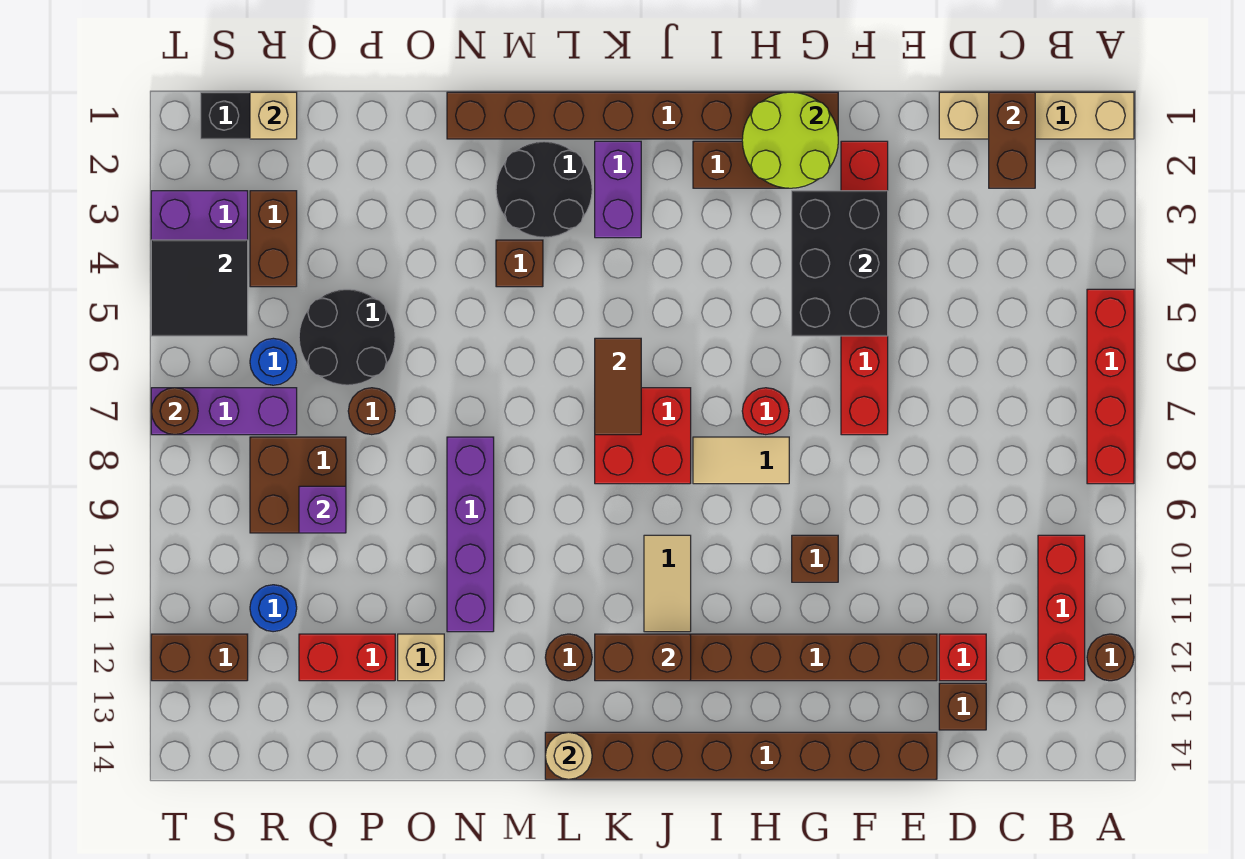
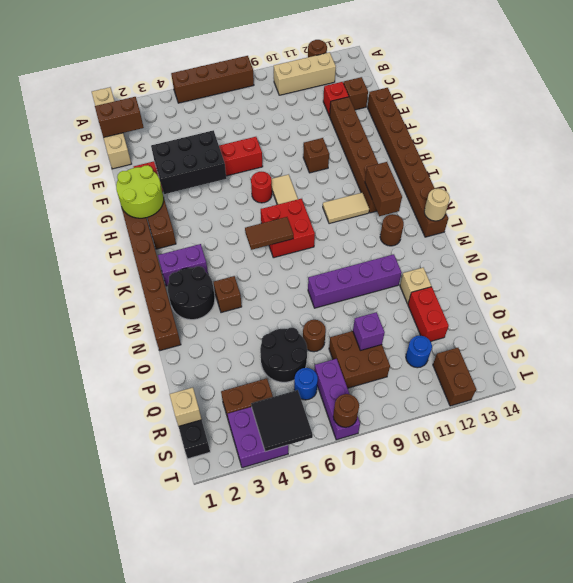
red brick A5:A8 level 1 -> brown brick A5:A8 level 1
red brick B10:B12 level 1 -> tan brick B10:B12 level 1

